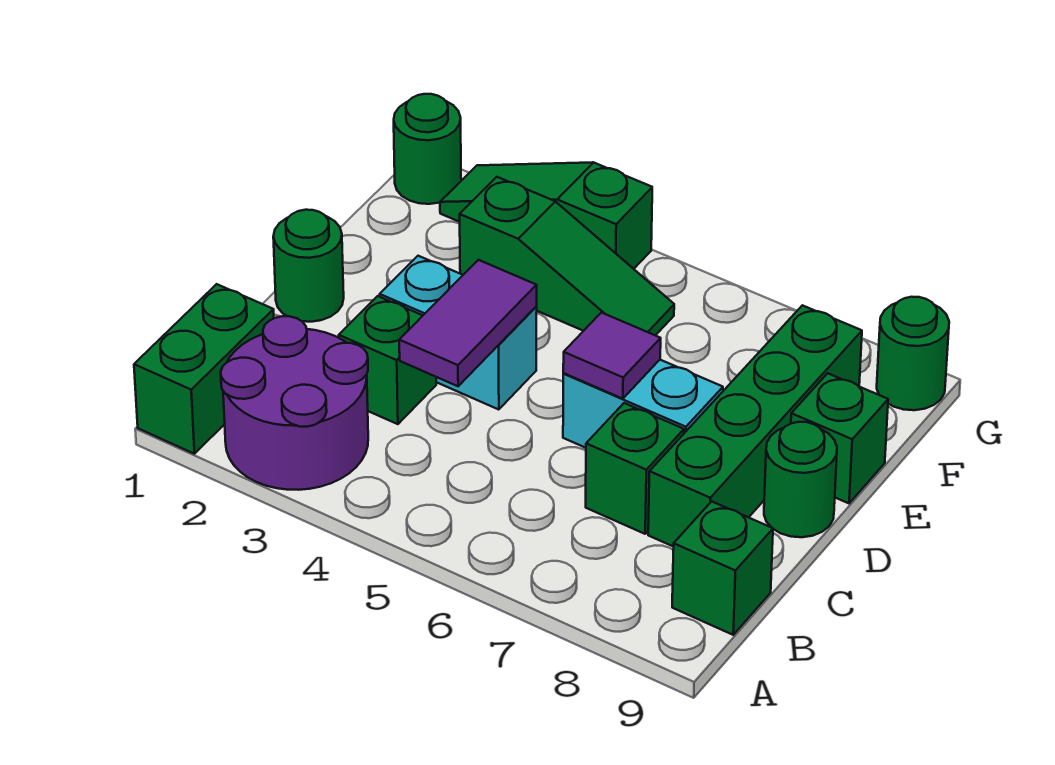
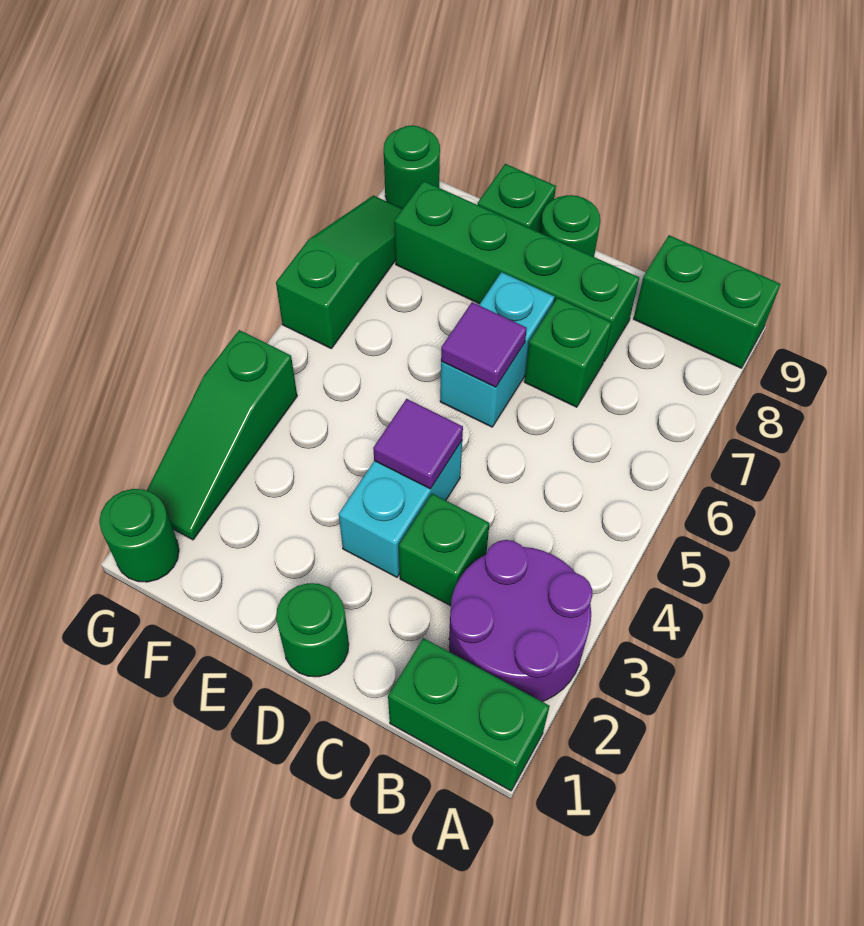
green brick B9 level 1 -> green brick A9:B9 level 1
purple tile C4:D4 level 2 -> purple tile D4 level 2
green slope F3:F5 level 1 top 3 -> green slope G6:G8 level 1 top 6

